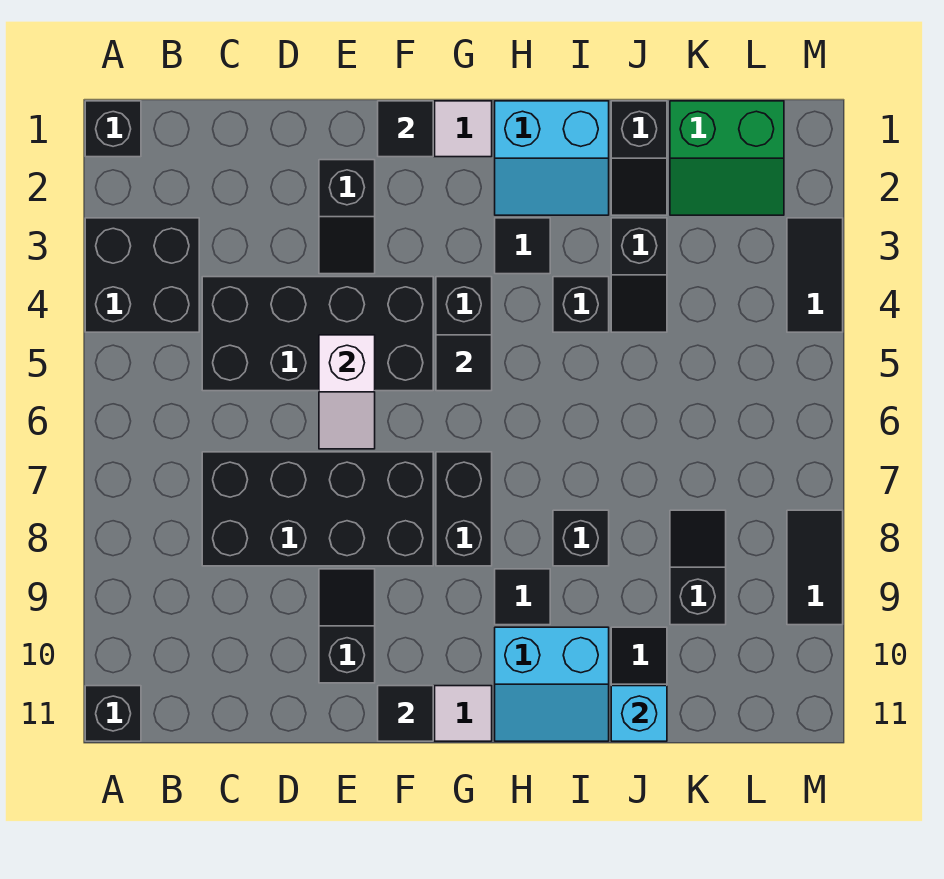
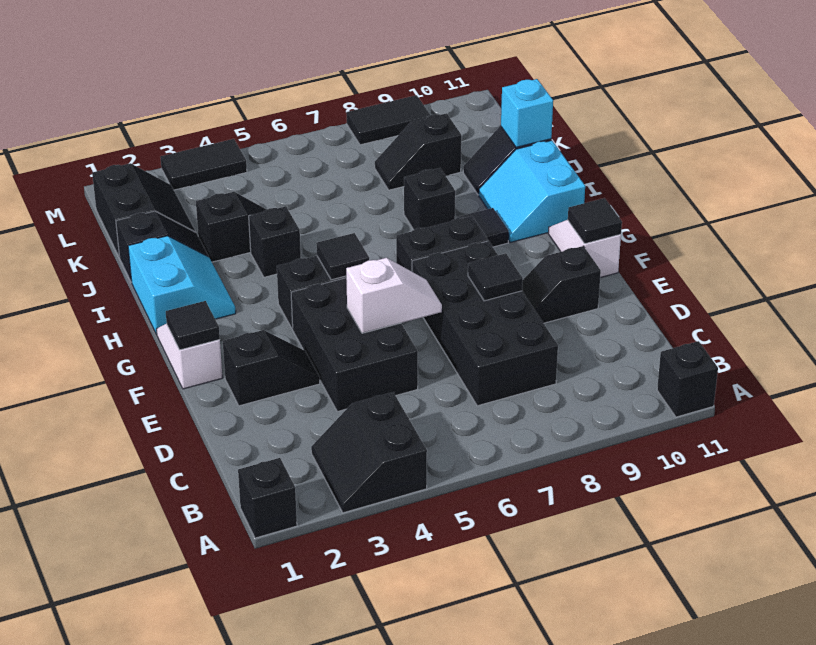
black brick A3:B4 level 1 -> black slope A3:B4 level 1 top 4
black brick C4:F5 level 1 -> black brick D4:F5 level 1
black tile H3 level 1 -> black tile E8 level 2
cyan slope H10:I11 level 1 top 10 -> cyan slope H10:I11 level 1 top 11
green slope K1:L2 level 1 top 1 -> black slope K1:L2 level 1 top 1

